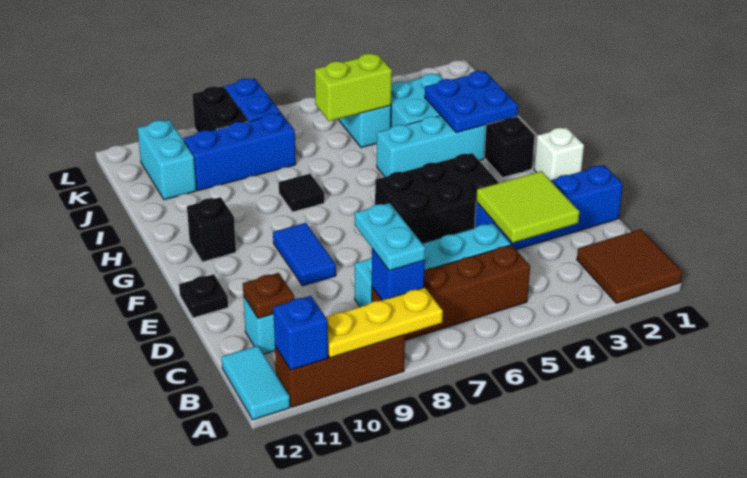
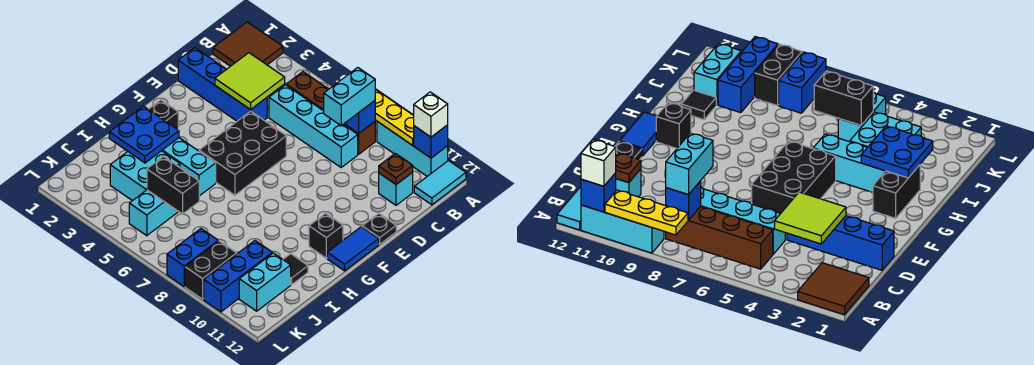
brown brick A9:A11 level 1 -> cyan brick A9:A11 level 1
cyan plate B8:C8 level 3 -> cyan brick B8:C8 level 3
black brick E4:F6 level 1 -> black brick E5:G6 level 1
blue tile E9:F9 level 1 -> blue tile F12:G12 level 1
white brick F1 level 1 -> white brick A11 level 3
black tile H8 level 1 -> black tile I11 level 1
lime brick J5:J6 level 2 -> black brick J5:J6 level 2
blue brick J8:J10 level 1 -> blue brick J10:L10 level 1

